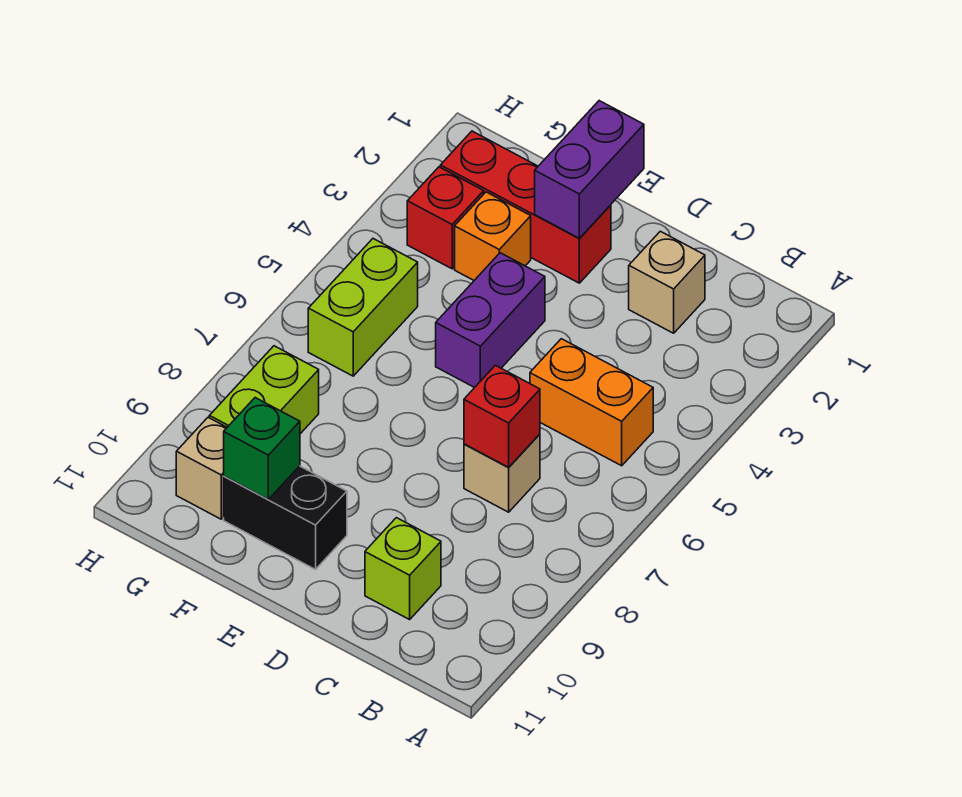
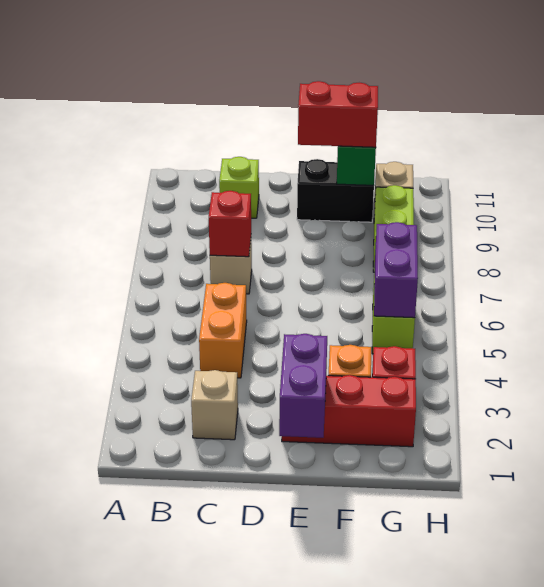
orange brick B5:C5 level 1 -> orange brick C4:C5 level 1
purple brick E4:E5 level 1 -> purple brick G5:G6 level 2
none -> red brick E10:F10 level 3

